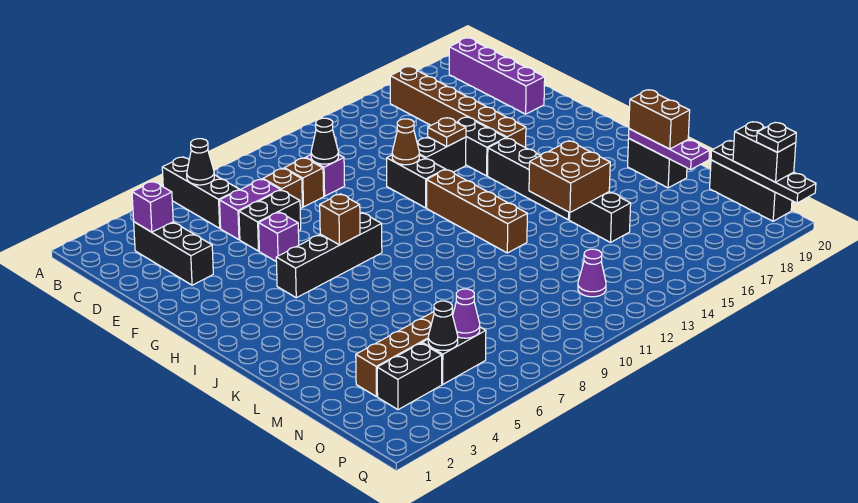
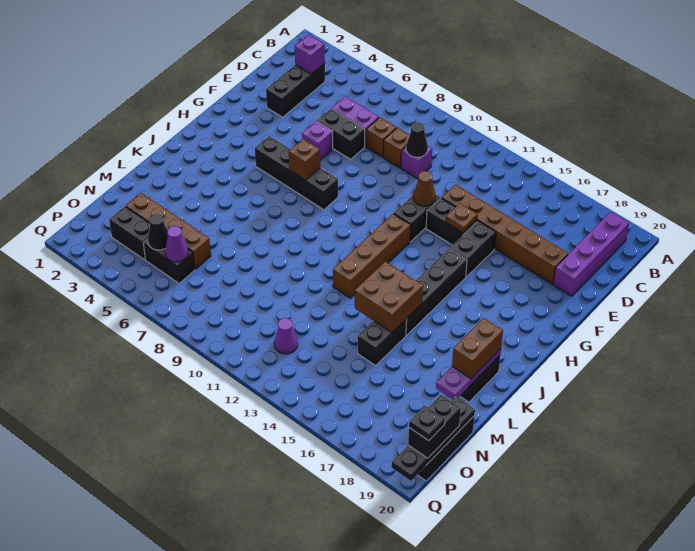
black brick A6:C6 level 1 -> none
black cone B6 level 2 -> none
brown brick B16:G16 level 1 -> brown brick E13:E18 level 1

